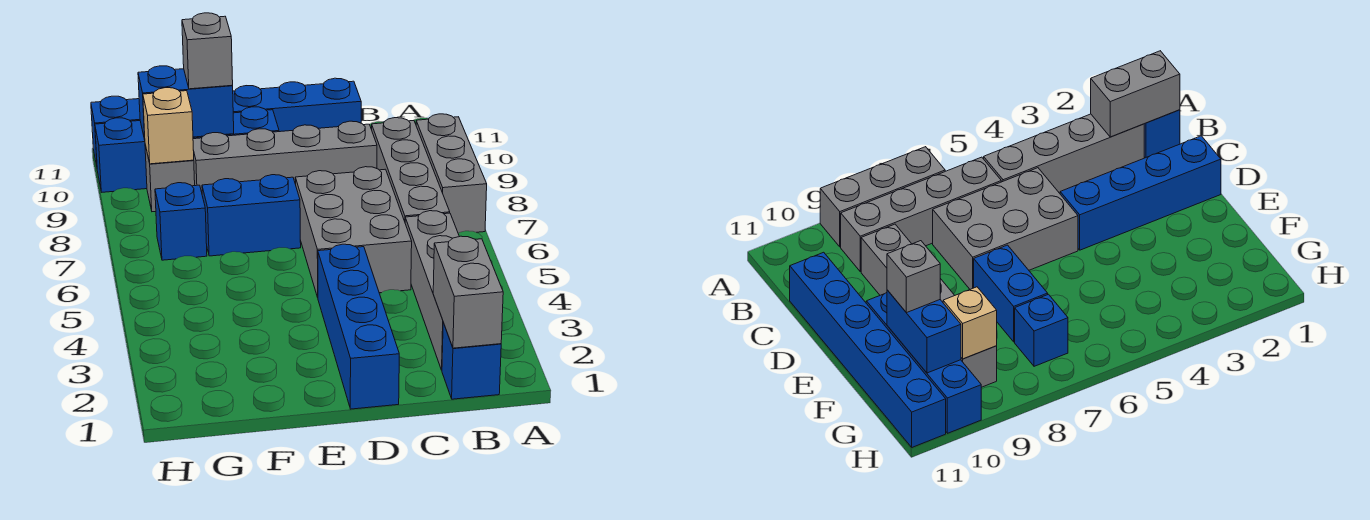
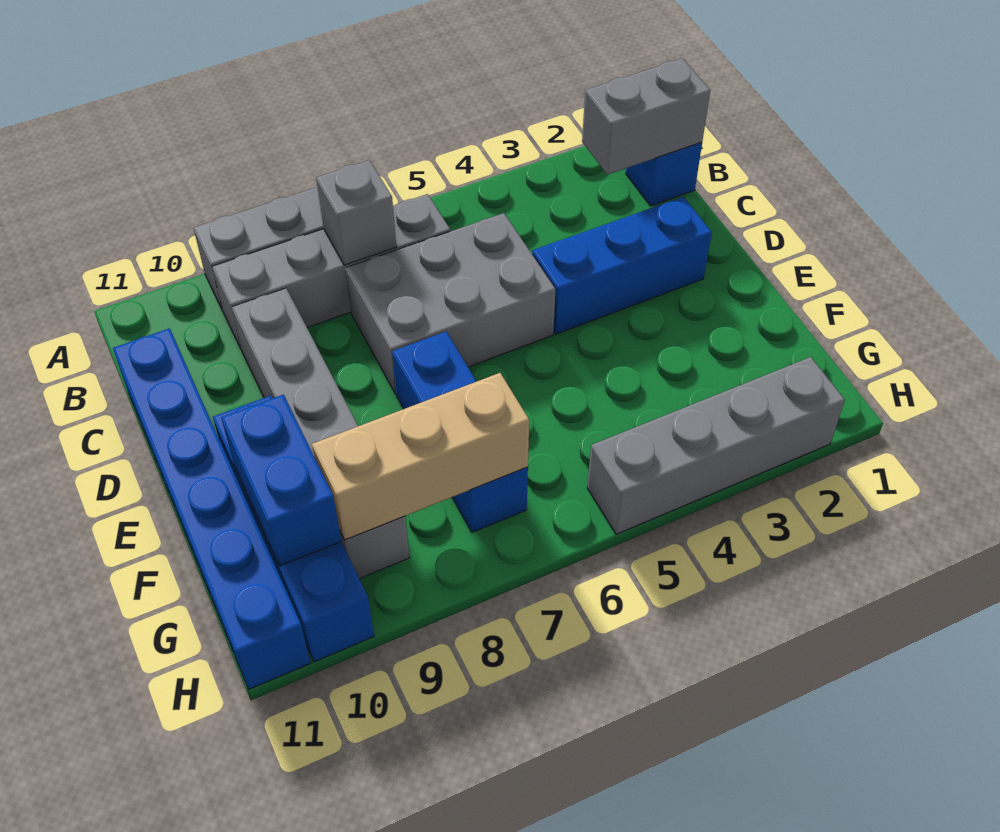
grey brick B2:B5 level 1 -> grey brick H2:H5 level 1
blue brick D1:D4 level 1 -> blue brick D2:D4 level 1
grey brick F10 level 3 -> grey brick B7 level 2
tan brick G9 level 2 -> tan brick G7:G9 level 2

